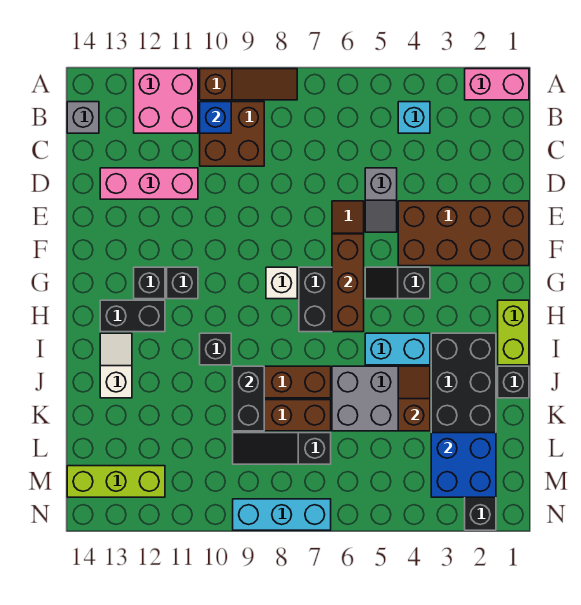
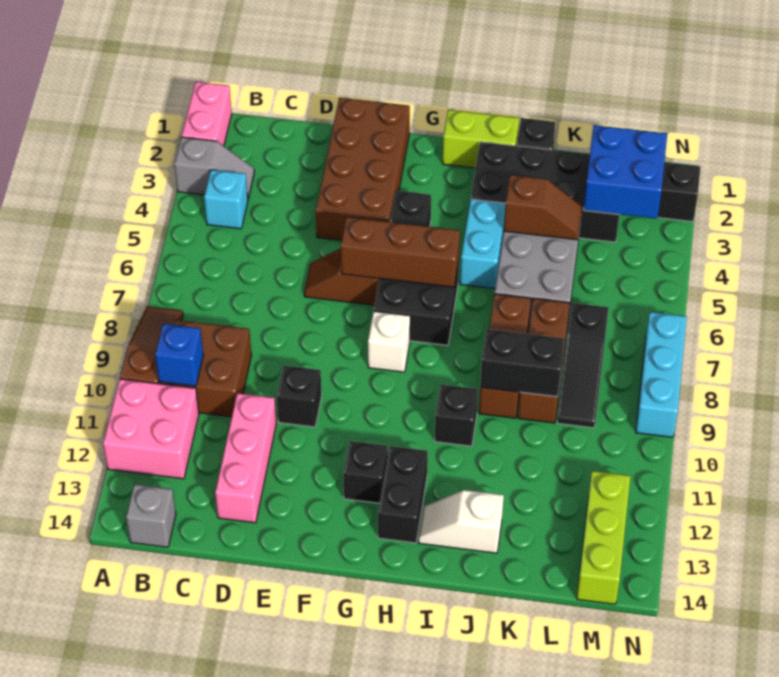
grey slope D5:E5 level 1 top D -> grey slope A3:B3 level 1 top A
black brick G11 level 1 -> black brick E10 level 1
brown slope J4:K4 level 2 top K -> brown slope J4:K4 level 2 top J

